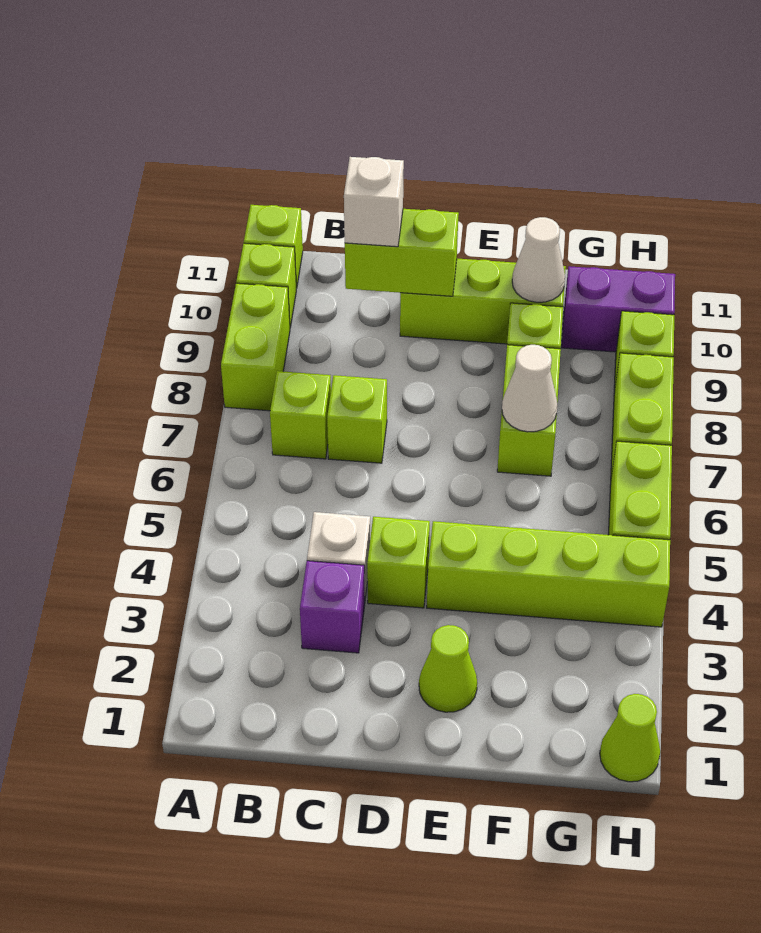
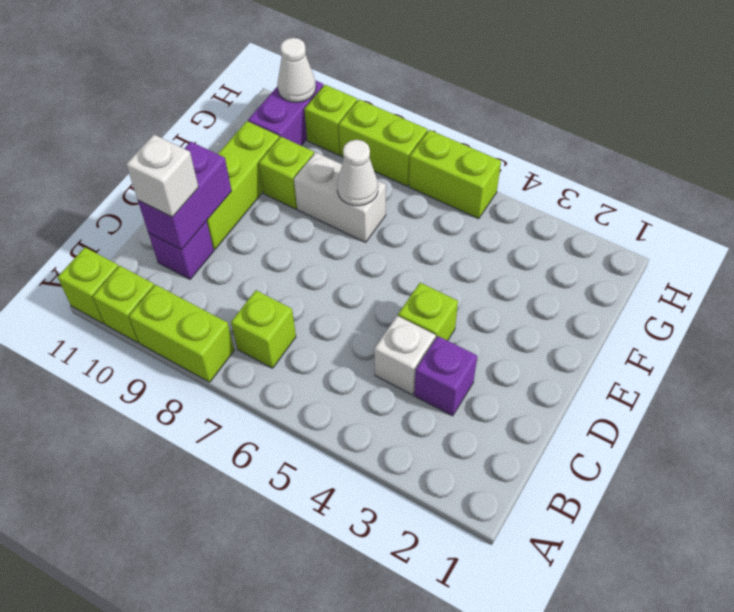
lime brick C7 level 1 -> none
none -> purple brick C10 level 1
lime brick C10:D10 level 2 -> purple brick C10:D10 level 2
lime cone E2 level 1 -> none
lime brick E4:H4 level 1 -> none
lime brick F7:F8 level 1 -> white brick F7:F8 level 1
white cone F10 level 2 -> white cone H10 level 2
lime cone H1 level 1 -> none

